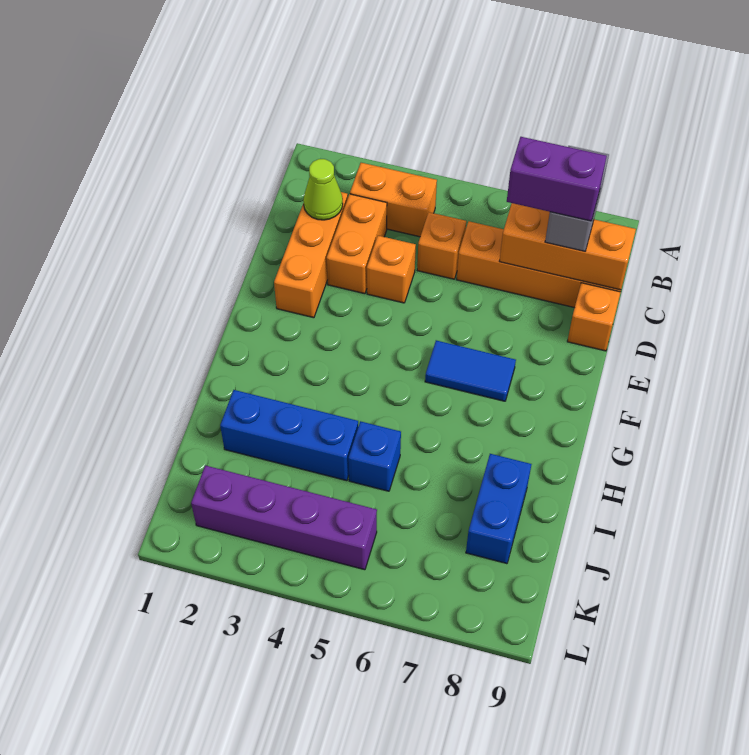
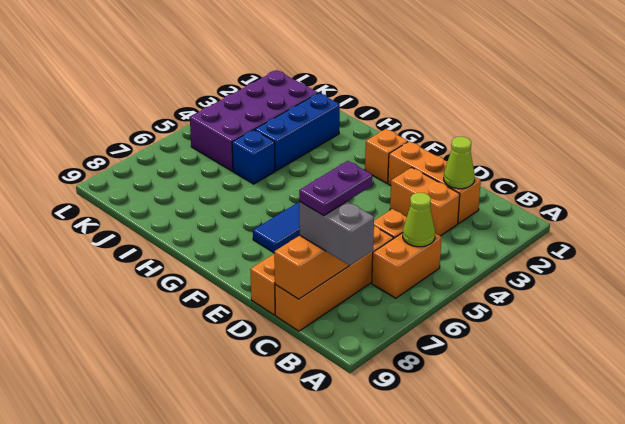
orange brick B3:B4 level 1 -> orange brick B5:B6 level 1
none -> lime cone B5 level 2
purple brick C7:C8 level 4 -> purple plate C7:C8 level 4
orange brick D4 level 1 -> orange brick F2 level 1
blue brick I8:J8 level 1 -> none
purple brick K2:K5 level 1 -> purple brick J2:K5 level 1

